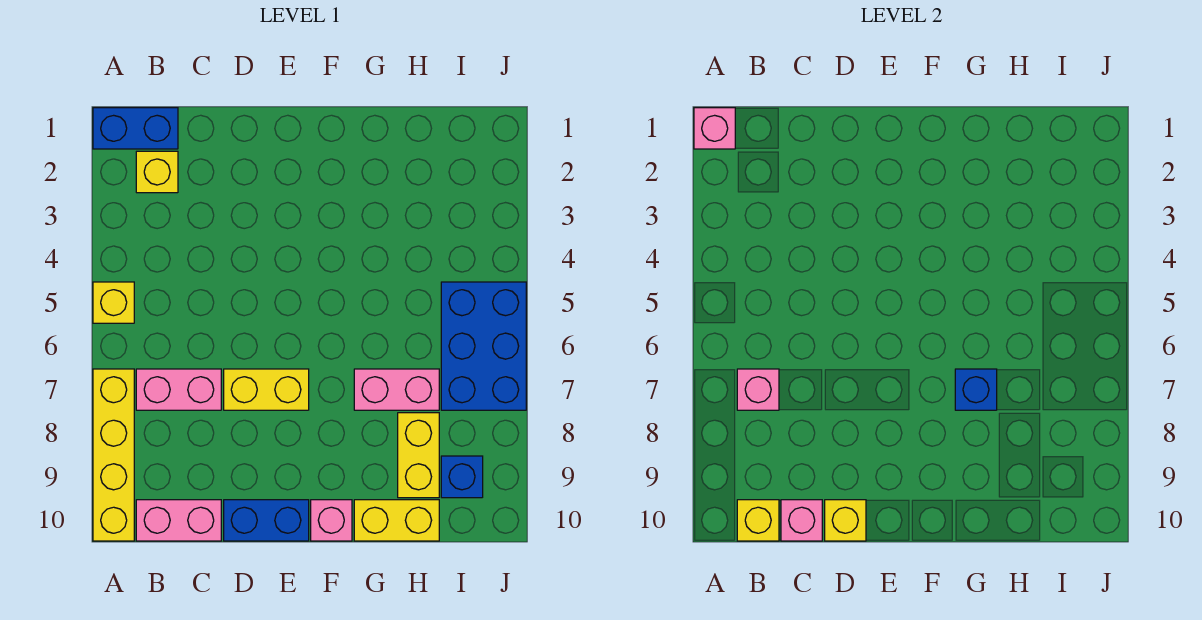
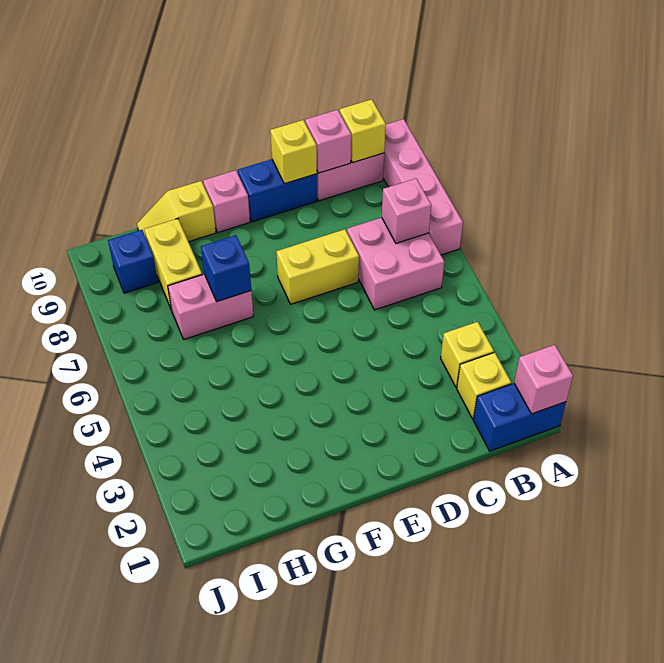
yellow brick A5 level 1 -> yellow brick B3 level 1
yellow brick A7:A10 level 1 -> pink brick A7:A10 level 1
pink brick B7:C7 level 1 -> pink brick B6:C7 level 1
yellow brick G10:H10 level 1 -> yellow slope G10:H10 level 1 top G
blue brick I5:J7 level 1 -> none

